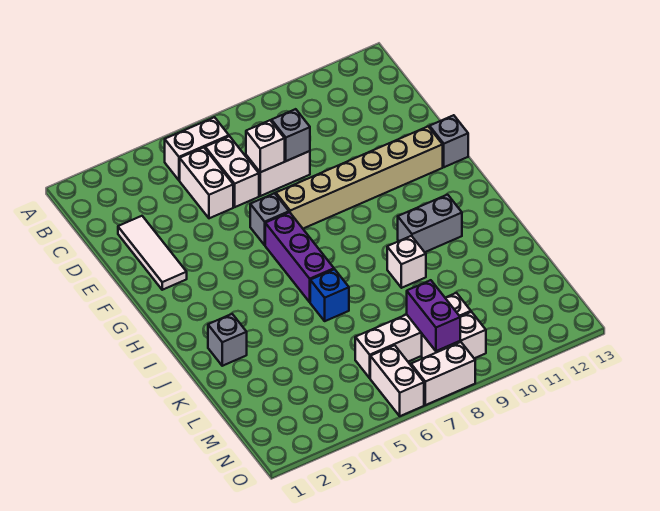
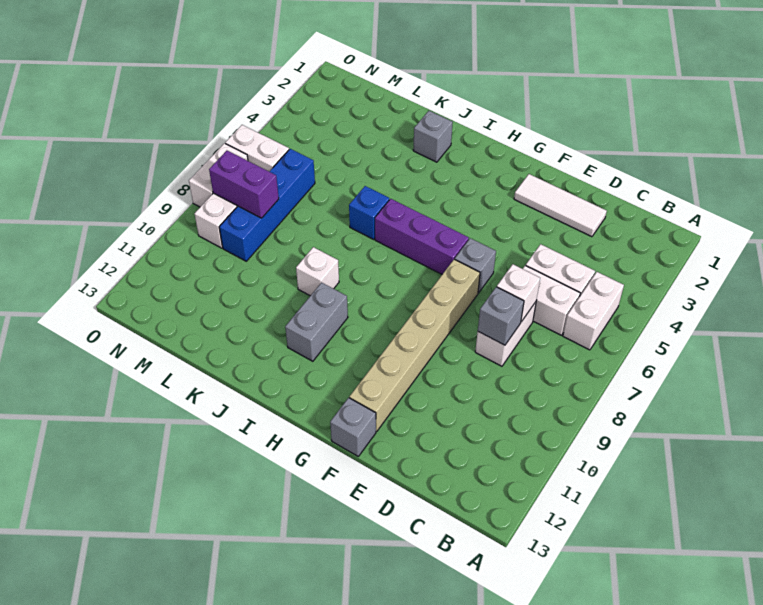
white brick M6:M9 level 1 -> blue brick M6:M9 level 1

